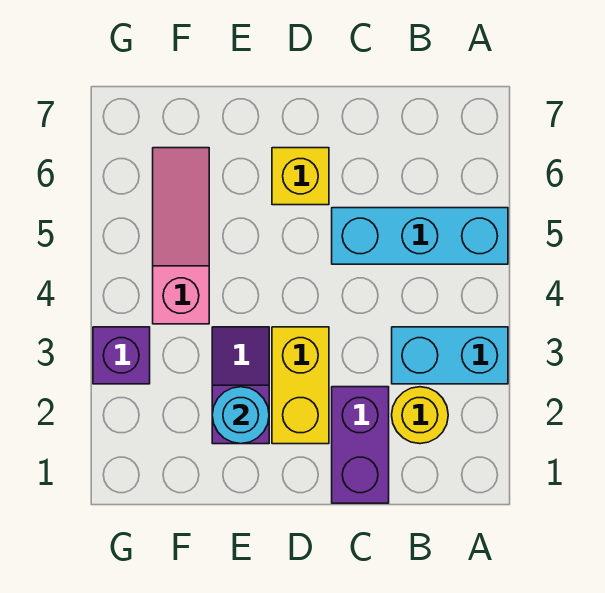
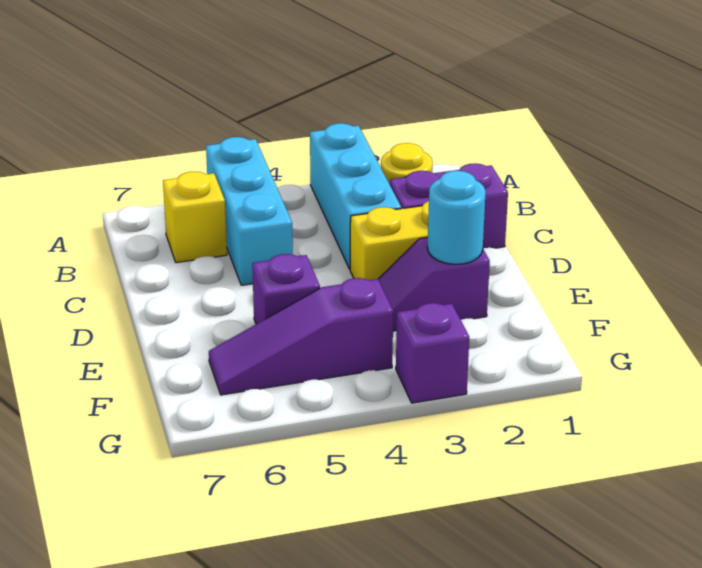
cyan brick A3:B3 level 1 -> cyan brick A3:C3 level 1
yellow brick D6 level 1 -> yellow brick B6 level 1
none -> purple brick E5 level 1
pink slope F4:F6 level 1 top 4 -> purple slope F4:F6 level 1 top 4

